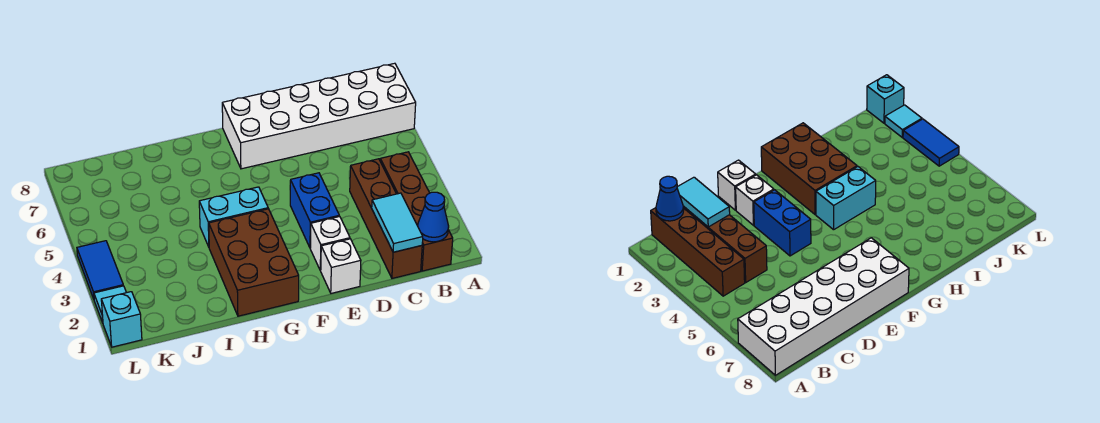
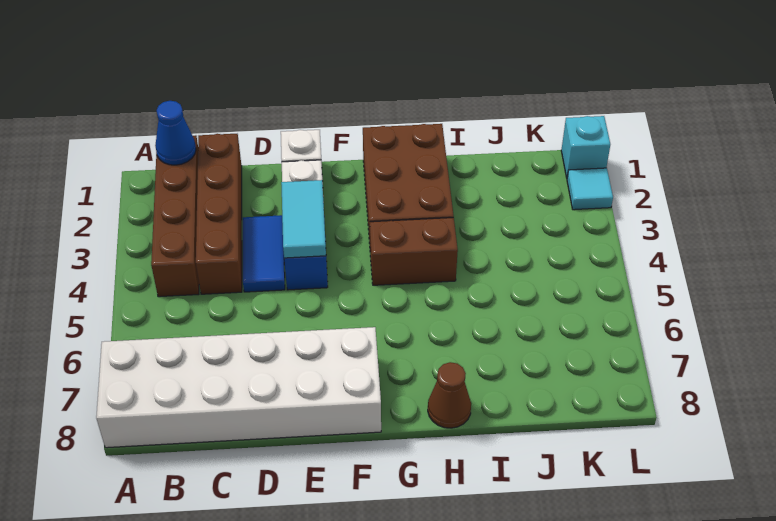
cyan tile C1:C2 level 2 -> cyan tile E3:E4 level 2
cyan brick G4:H4 level 1 -> brown brick G4:H4 level 1
none -> brown cone H8 level 1
blue tile L3:L4 level 1 -> blue tile D3:D4 level 1

